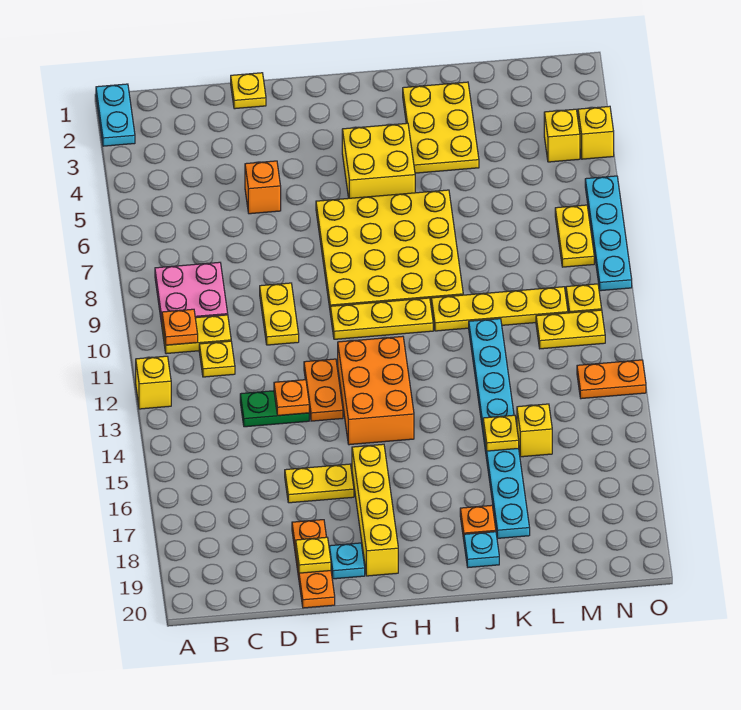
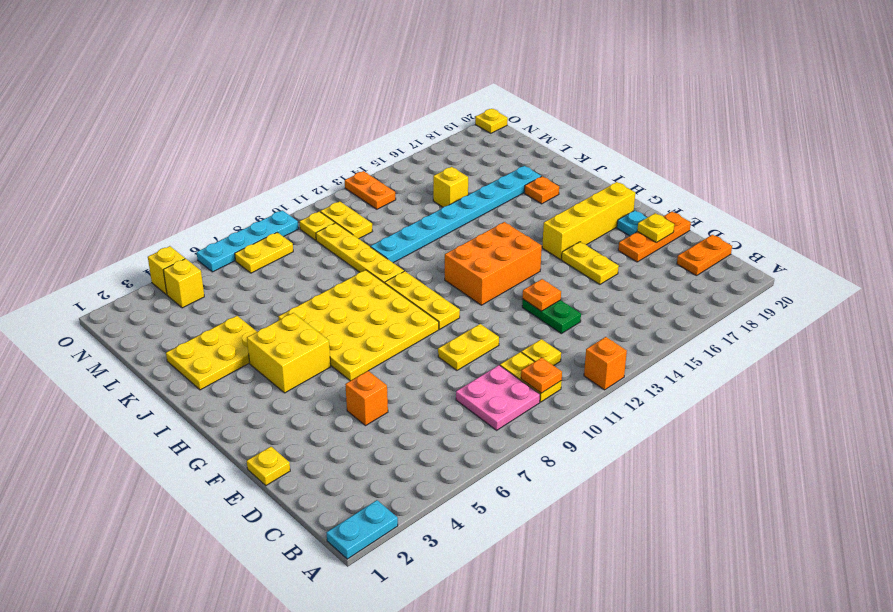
yellow brick A12 level 1 -> orange brick A12 level 1
orange plate F12:F13 level 1 -> orange plate C19:C20 level 1
cyan plate J19 level 1 -> none
yellow plate K15 level 2 -> yellow plate O20 level 1

